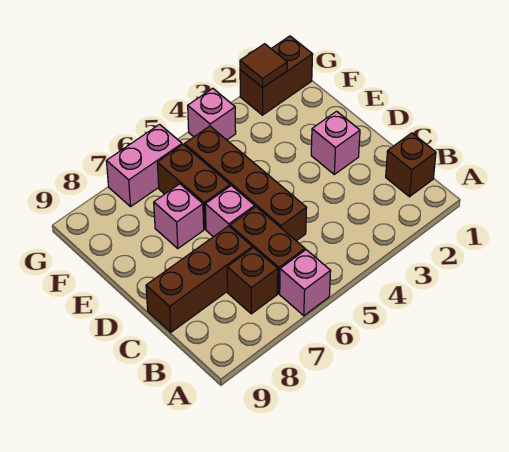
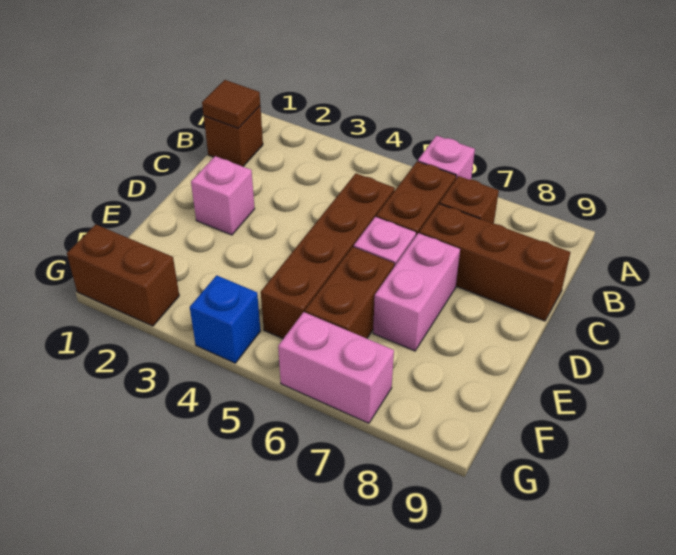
pink brick E7 level 1 -> pink brick D7:E7 level 1
brown tile G2 level 2 -> brown tile B1 level 2
pink brick G4 level 1 -> blue brick G4 level 1

